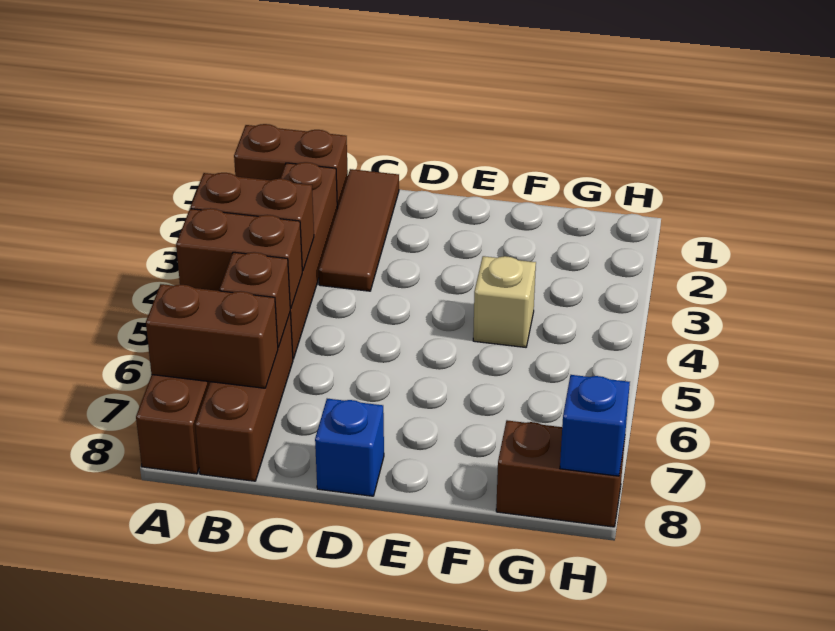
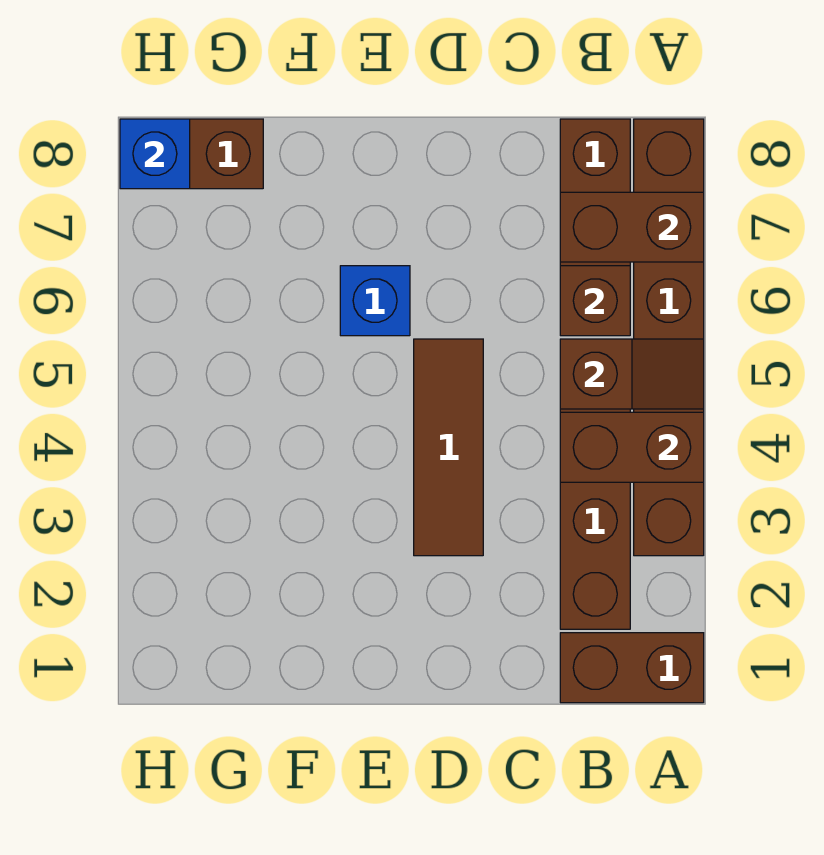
brown brick A5:B5 level 2 -> brown slope A5:B5 level 2 top B
brown tile C1:C3 level 1 -> brown tile D3:D5 level 1
blue brick D8 level 1 -> blue brick E6 level 1
tan brick F4 level 1 -> none

